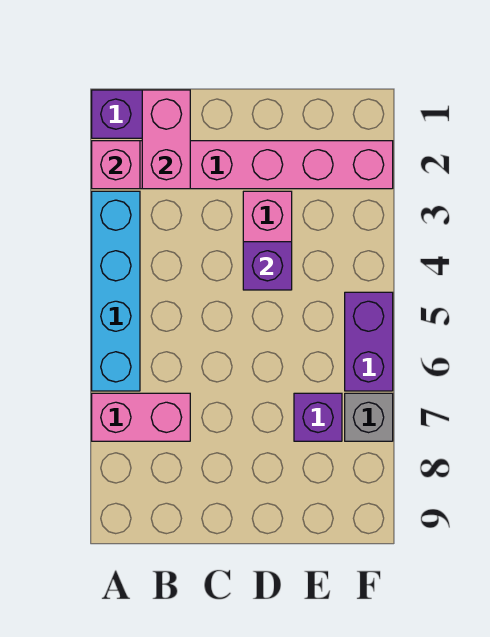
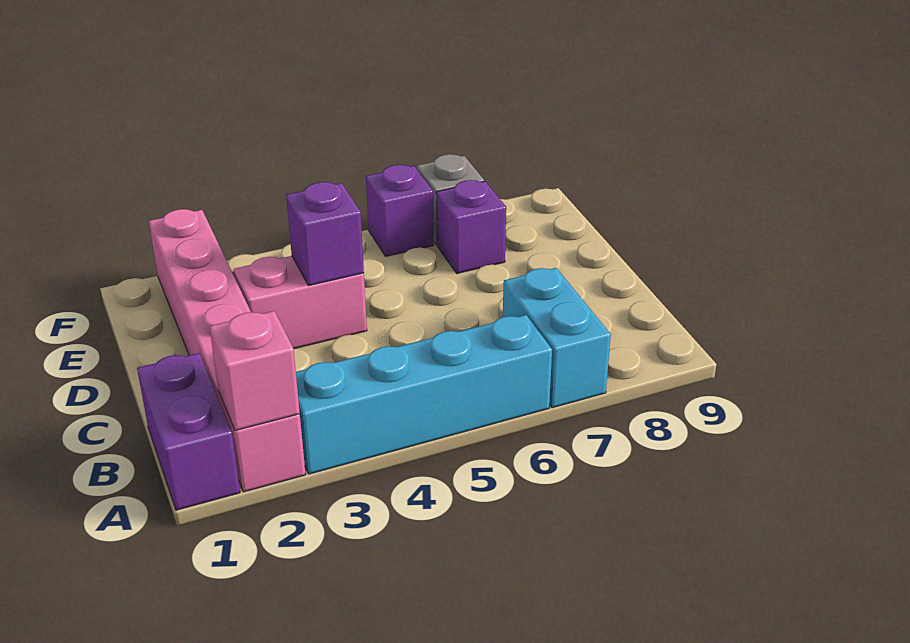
pink brick A7:B7 level 1 -> cyan brick A7:B7 level 1
pink brick B1:B2 level 2 -> none
purple brick F5:F6 level 1 -> purple brick F6 level 1

